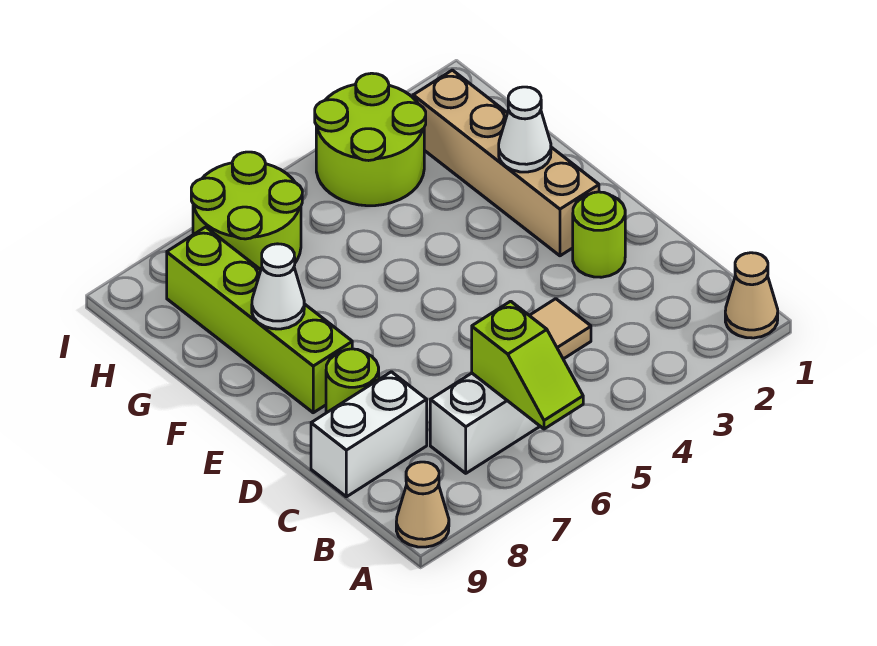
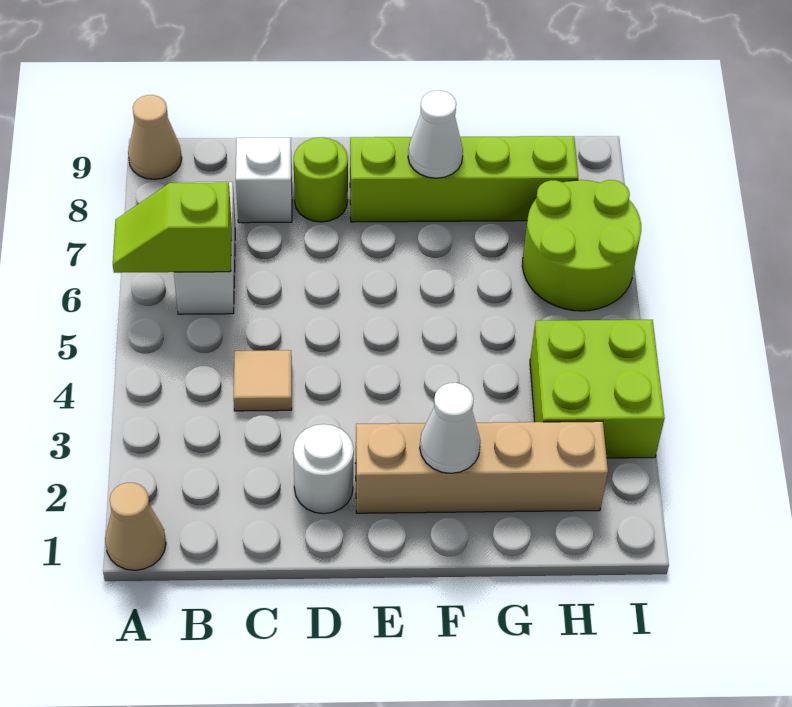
white brick C8:C9 level 1 -> white brick C8 level 1
lime round brick D2 level 1 -> white round brick D2 level 1
lime round brick H3:I4 level 1 -> lime brick H3:I4 level 1

